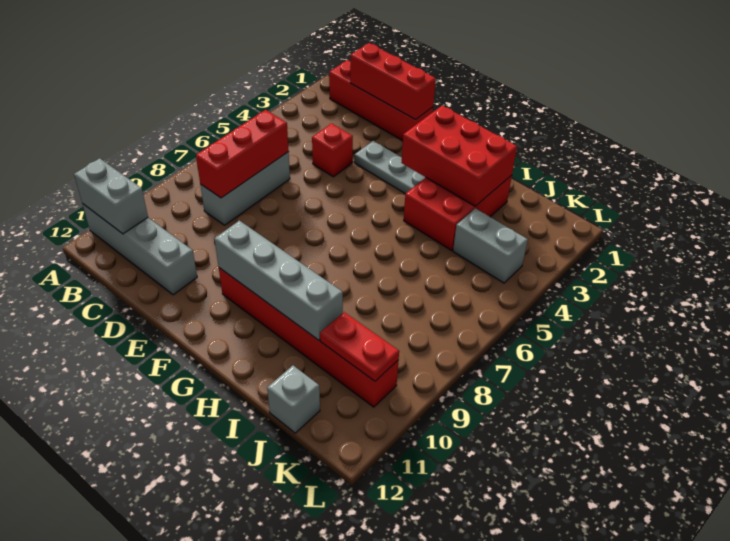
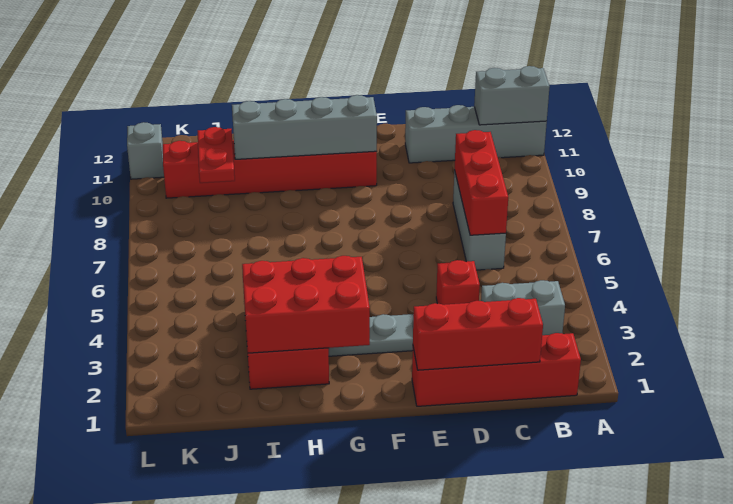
grey brick J4:K4 level 1 -> grey brick B3:C3 level 1
red plate J10:K10 level 2 -> red plate J9:J10 level 2
grey brick J12 level 1 -> grey brick L11 level 1

